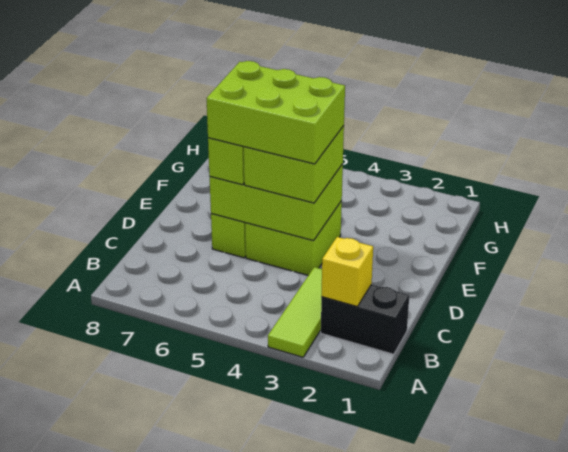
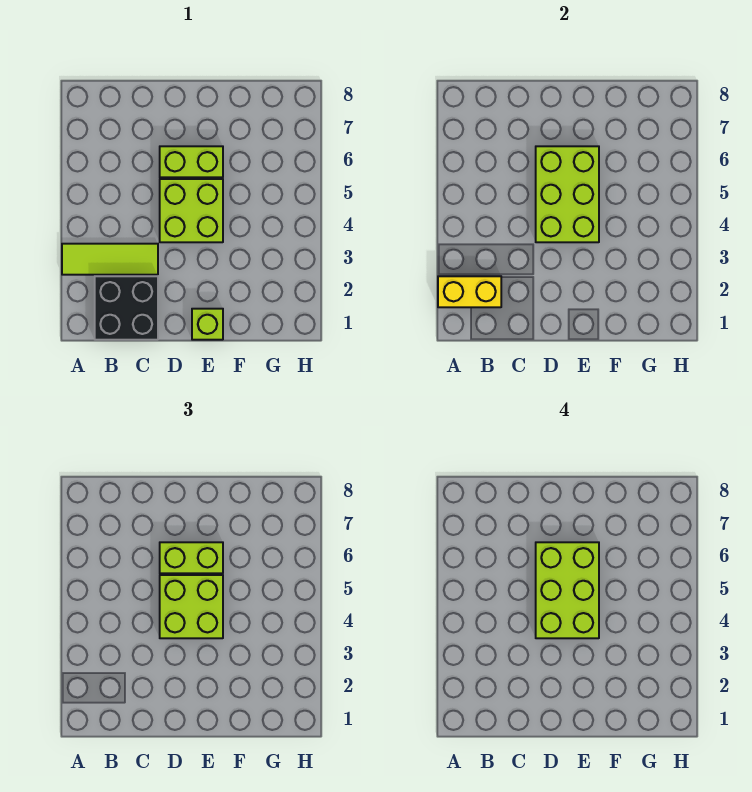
black brick B1:B2 level 1 -> black brick B1:C2 level 1
yellow brick B2 level 2 -> yellow brick A2:B2 level 2
none -> lime brick E1 level 1

